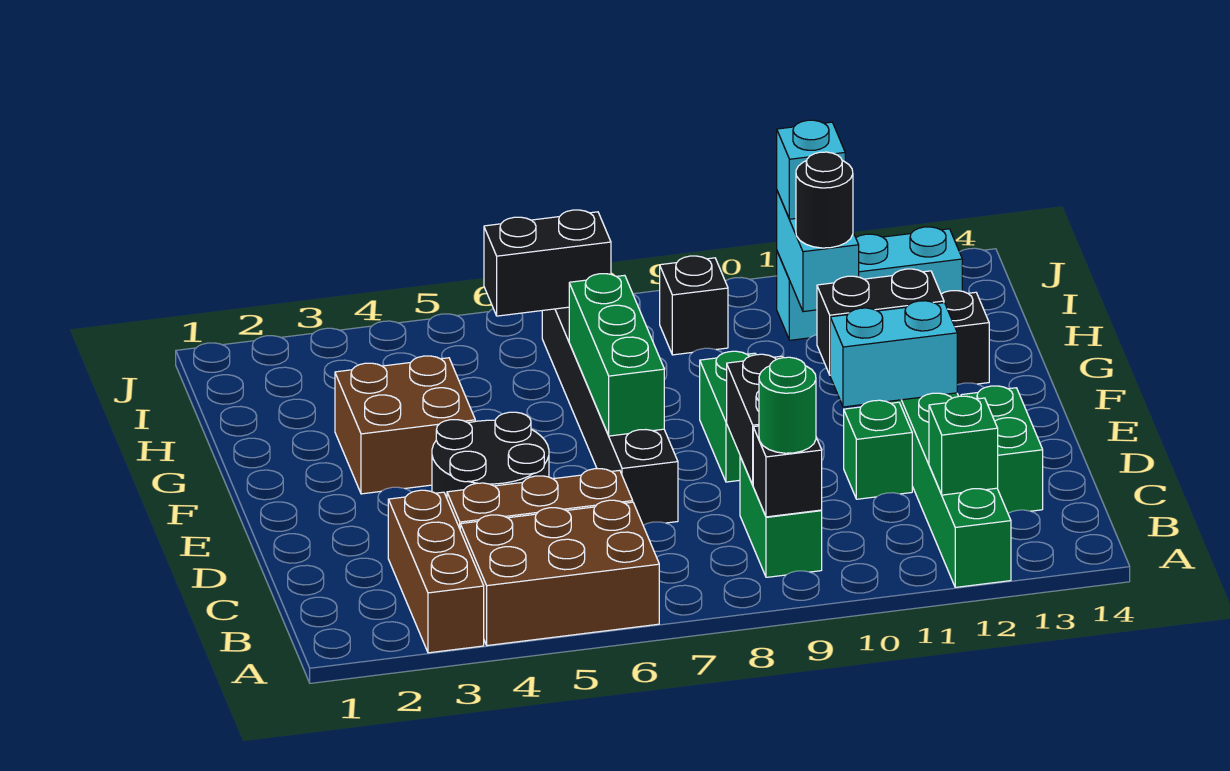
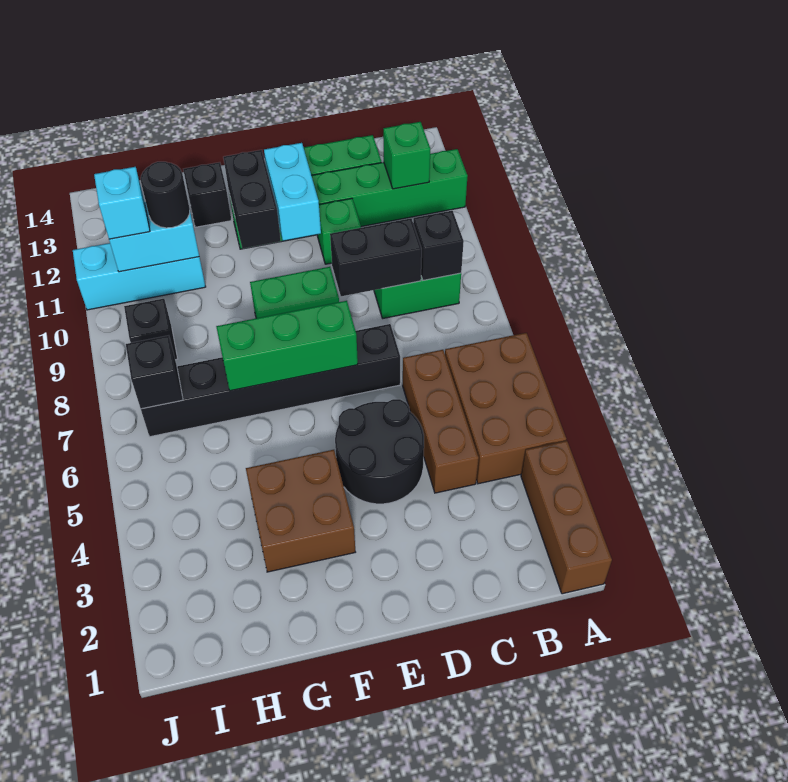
brown brick A3:C3 level 1 -> brown brick A1:A3 level 1
green round brick B9 level 3 -> none
black brick I6:I7 level 2 -> black brick I7 level 2
cyan brick I11:I13 level 1 -> cyan brick H11:J11 level 1

